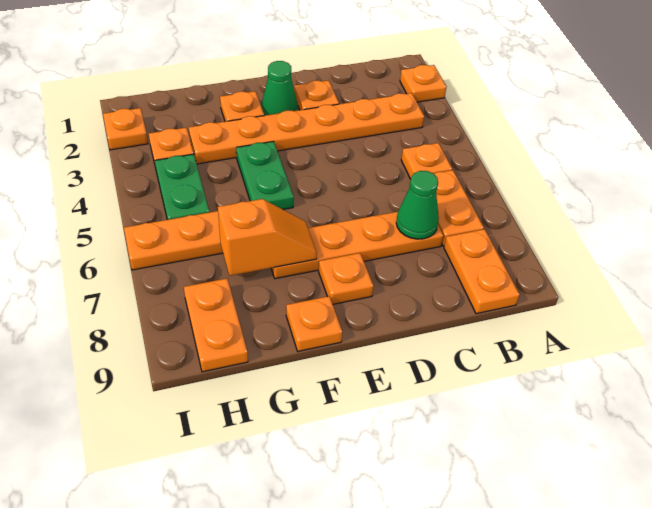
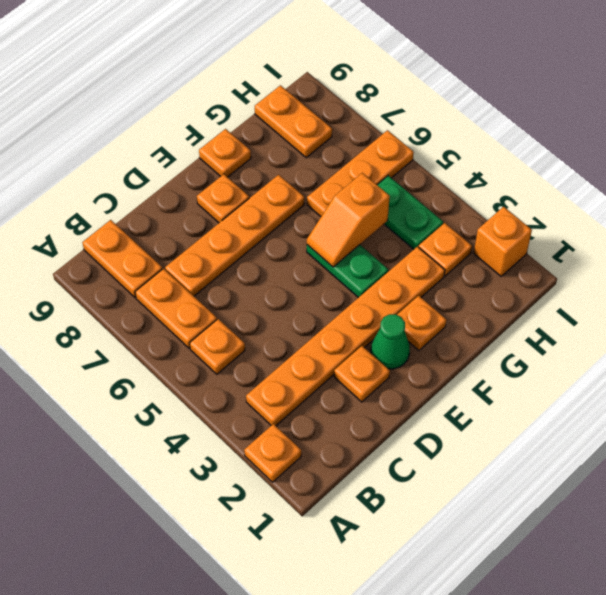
green cone C7 level 2 -> none
orange slope F7:G7 level 2 top G -> orange slope F5:G5 level 2 top G
orange plate I2 level 1 -> orange brick I2 level 1

